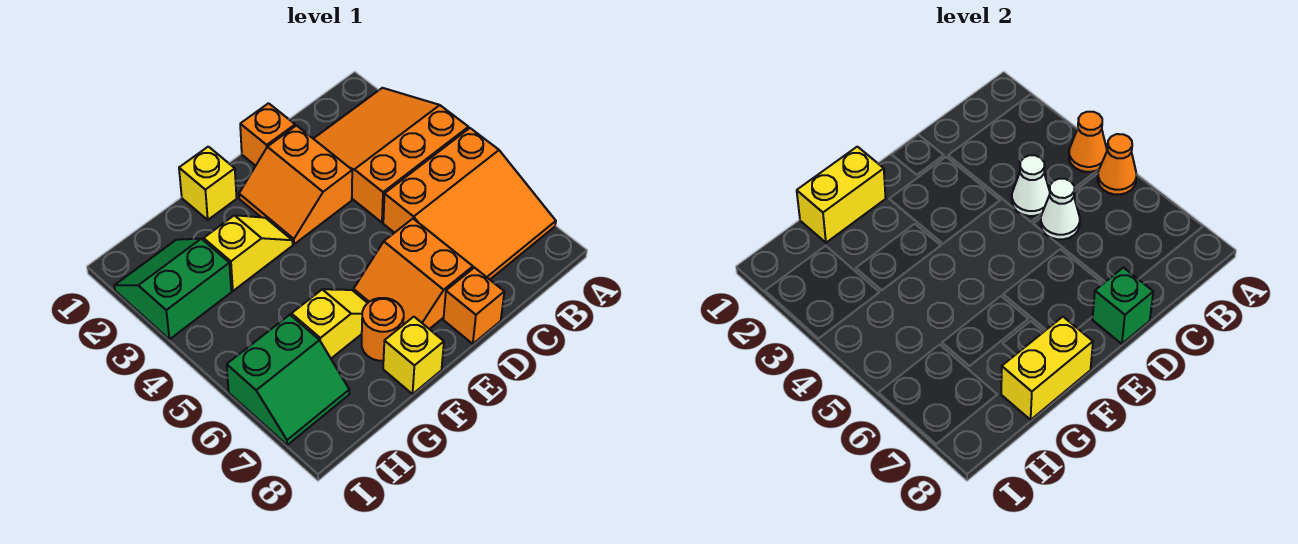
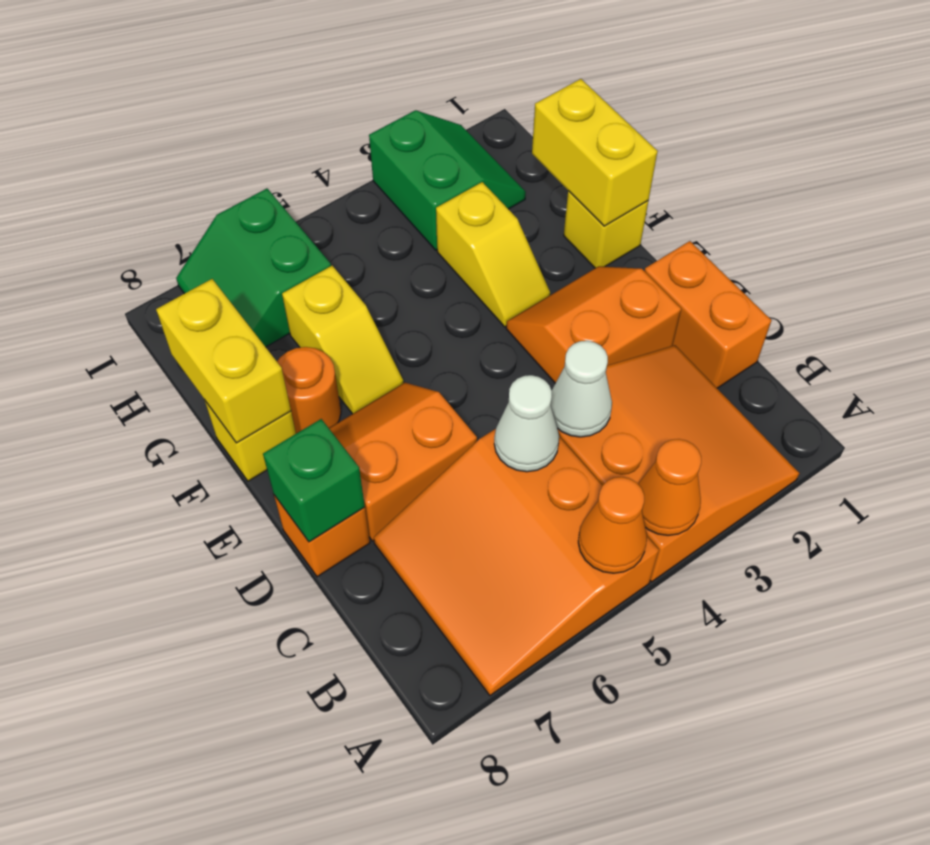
orange brick D1 level 1 -> orange brick C1:D1 level 1

